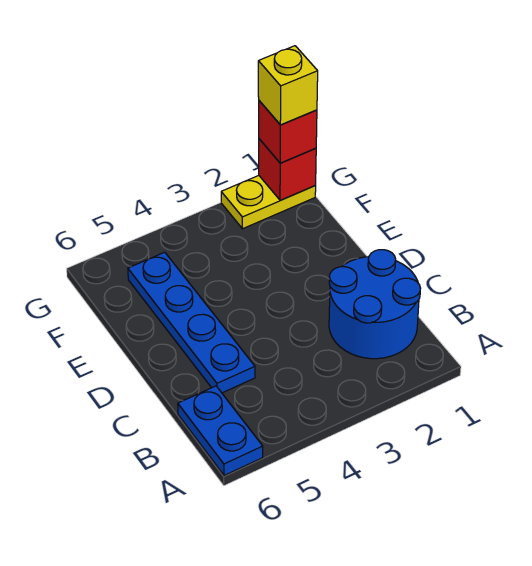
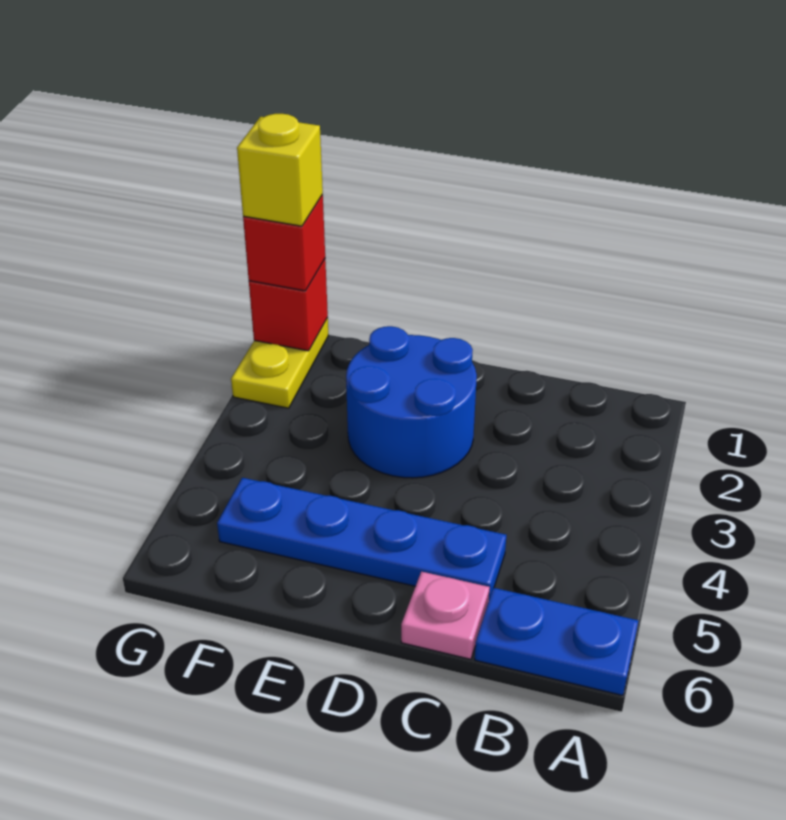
blue round brick B1:C2 level 1 -> blue round brick D2:E3 level 1
none -> pink plate C6 level 1

